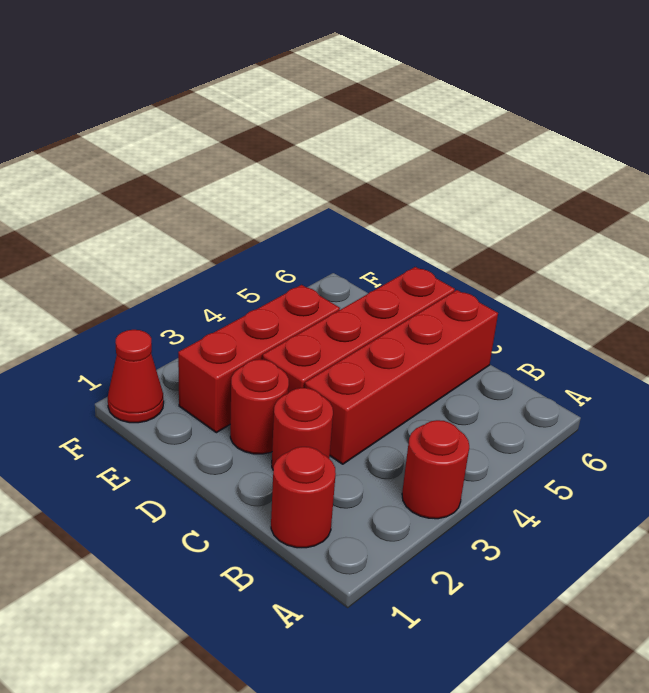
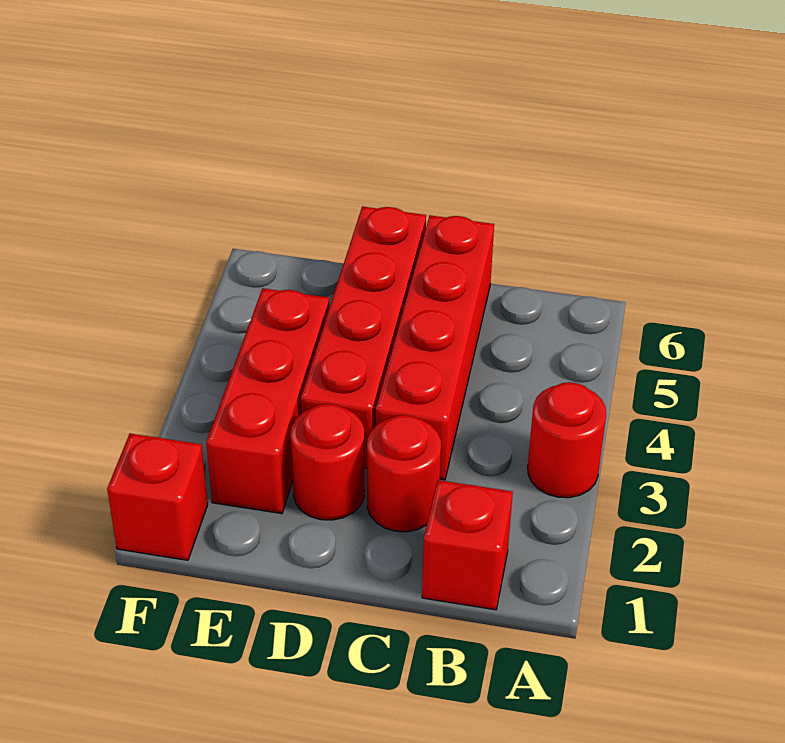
red round brick B1 level 1 -> red brick B1 level 1
red cone F1 level 1 -> red brick F1 level 1

